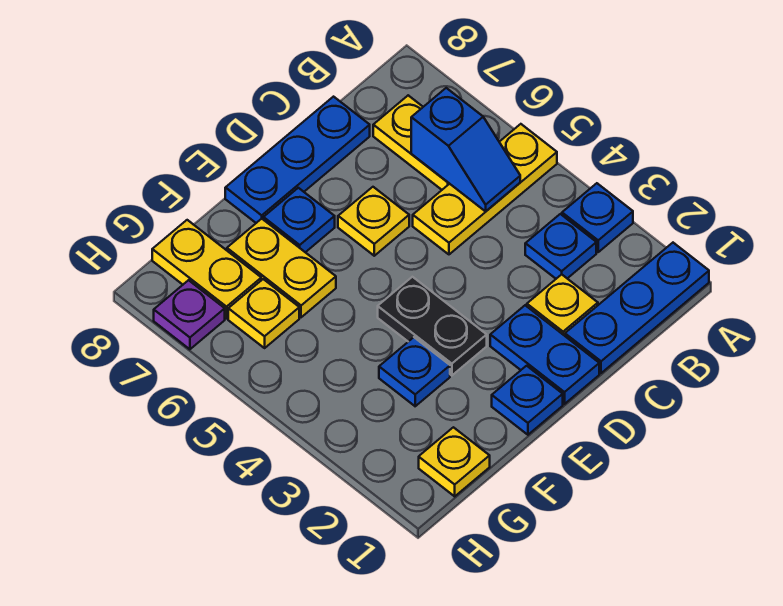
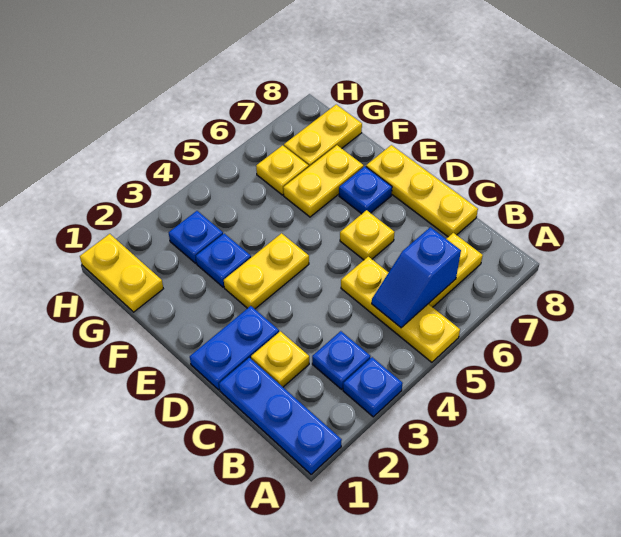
blue plate C8:E8 level 1 -> yellow plate C8:E8 level 1
blue plate E1 level 1 -> blue plate G3 level 1
black plate E3:E4 level 1 -> yellow plate E3:E4 level 1
yellow plate G1 level 1 -> yellow plate G1:H1 level 1
purple plate H7 level 1 -> none

